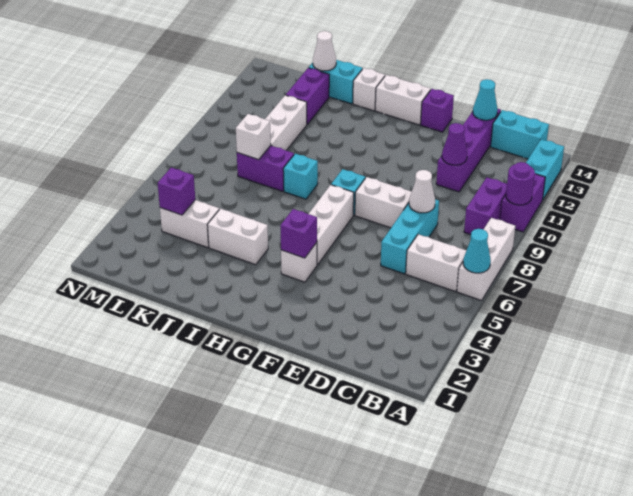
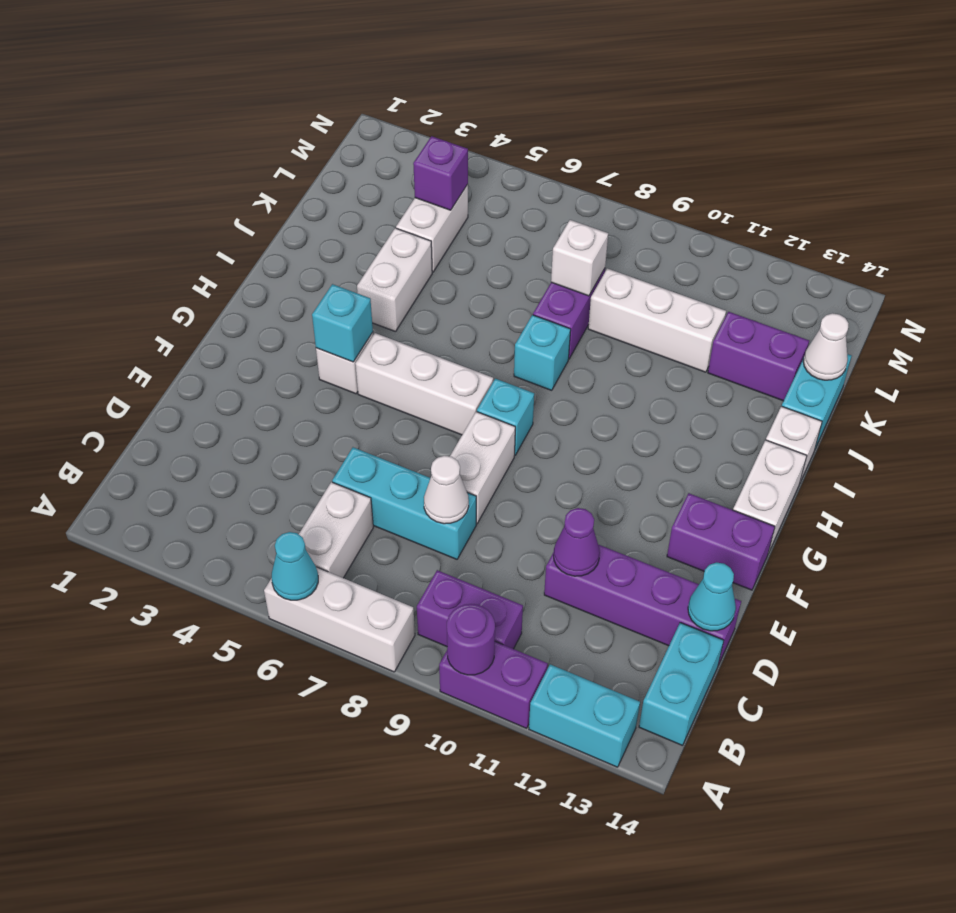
purple brick F14 level 1 -> purple brick F13:F14 level 1
purple brick G4 level 2 -> cyan brick G4 level 2

